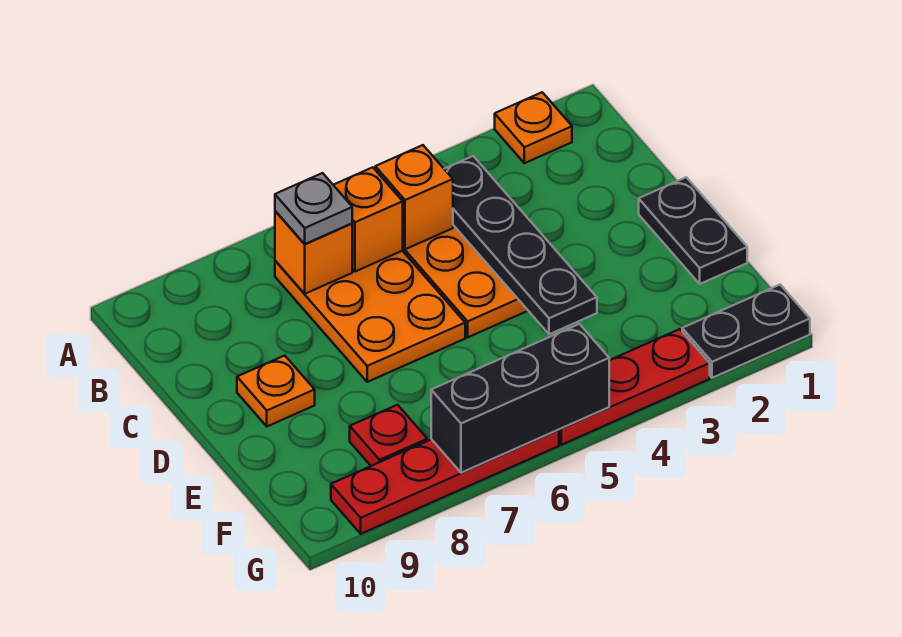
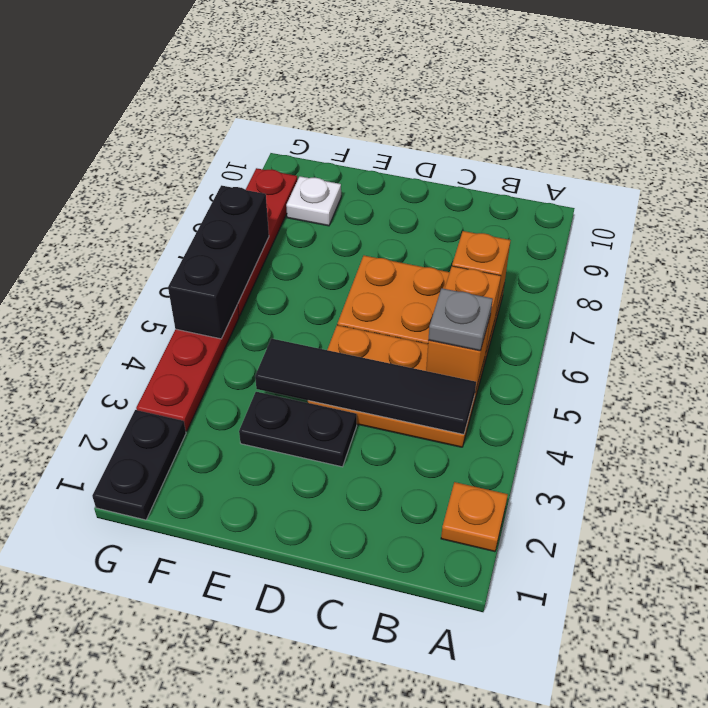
black plate B4:E4 level 2 -> black tile B4:E4 level 2
grey plate B7 level 3 -> grey plate B5 level 3
black plate D1:E1 level 1 -> black plate D3:E3 level 1
orange plate D9 level 1 -> none
red plate F8 level 1 -> none
none -> white plate F9 level 1

